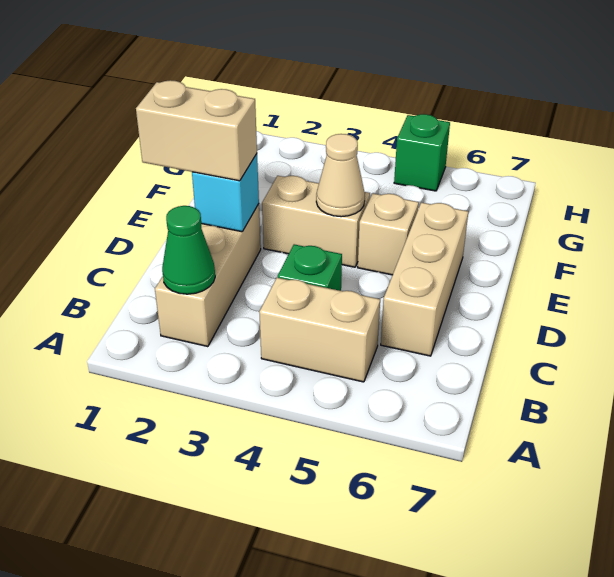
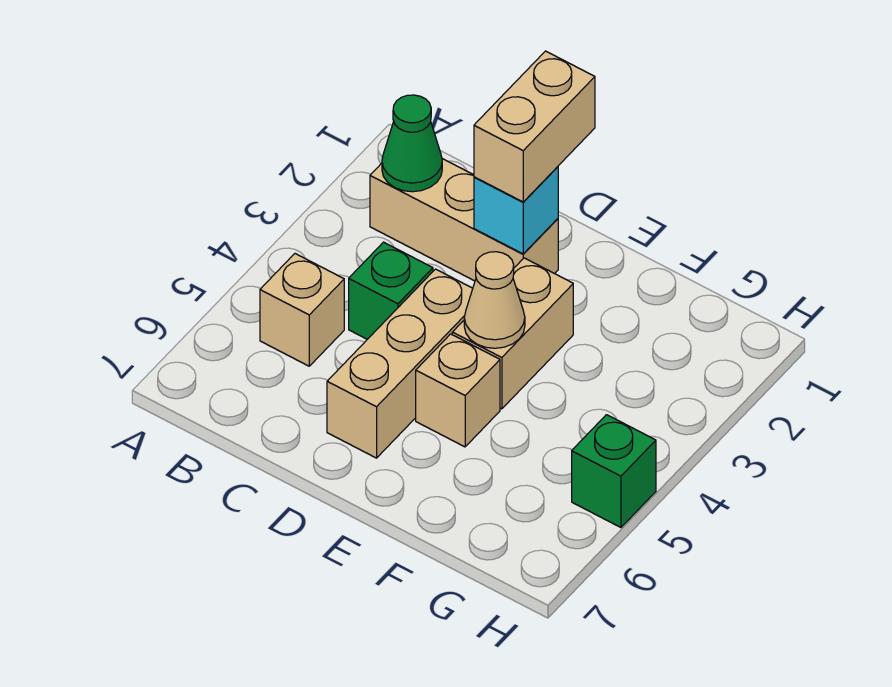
tan brick B4:B5 level 1 -> tan brick B5 level 1
tan brick C6:E6 level 1 -> tan brick D4:D6 level 1

